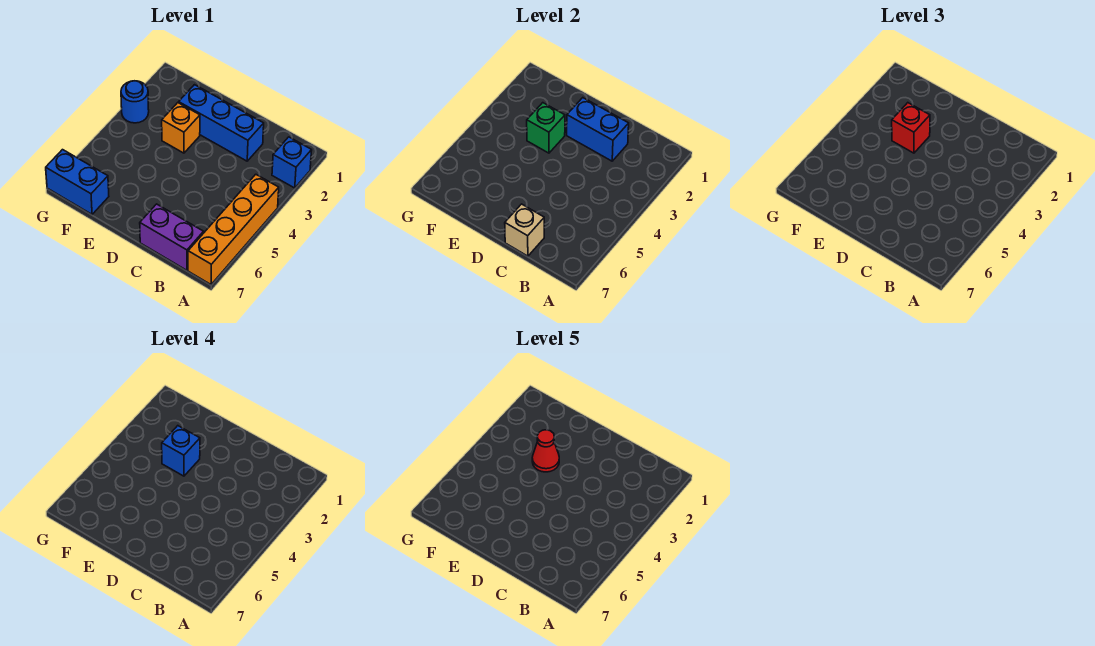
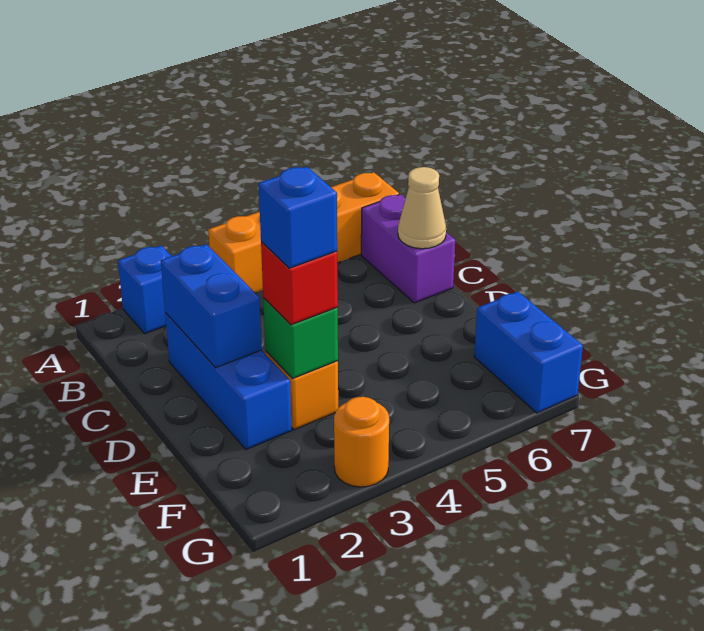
tan brick C7 level 2 -> tan cone C7 level 2
red cone E3 level 5 -> none
blue round brick G3 level 1 -> orange round brick G3 level 1

